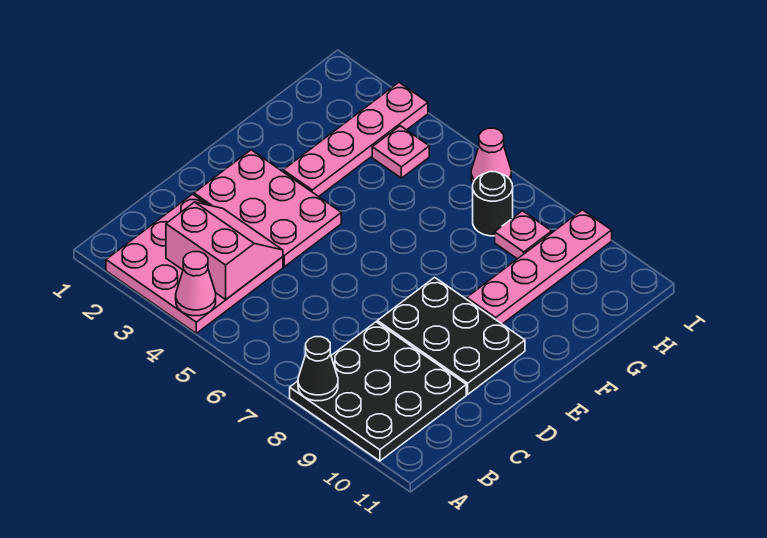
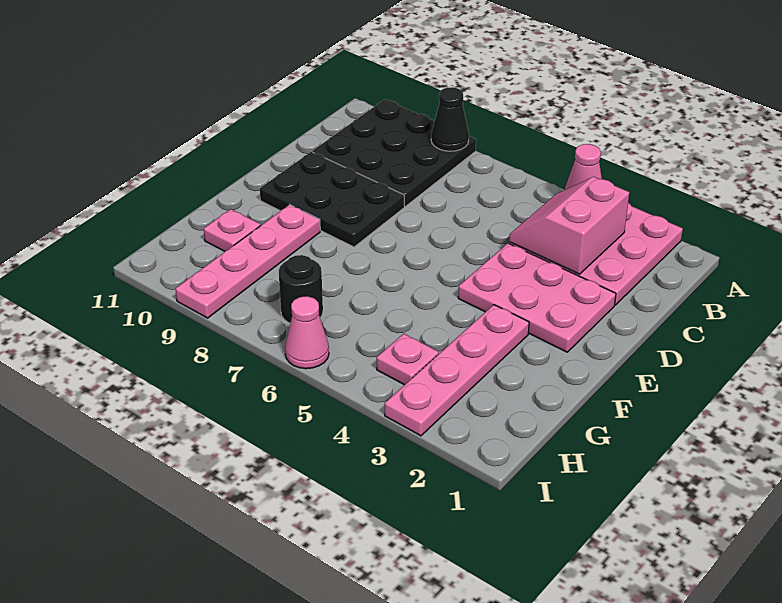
pink slope B3:C4 level 2 top B -> pink slope B3:C4 level 2 top 3
pink plate H8 level 1 -> pink plate G10 level 1

